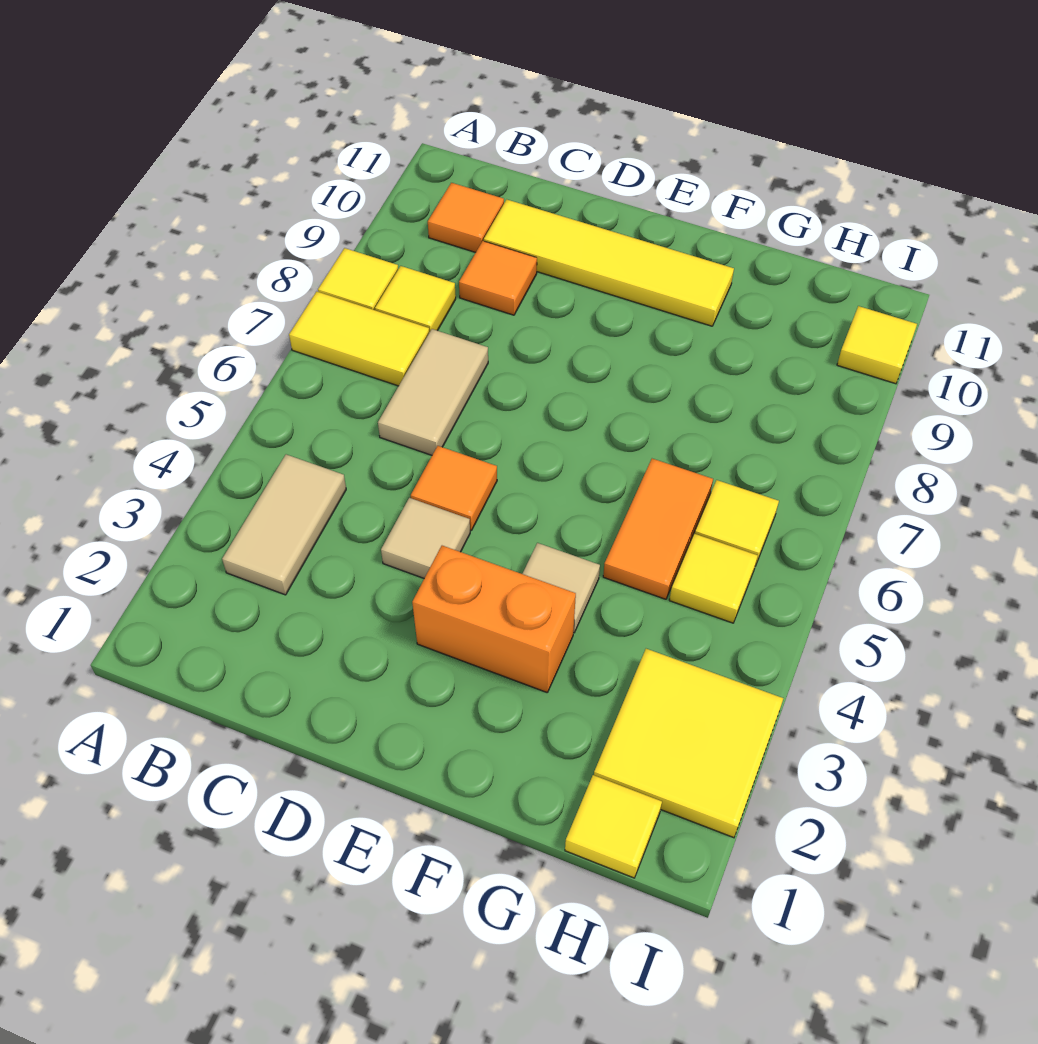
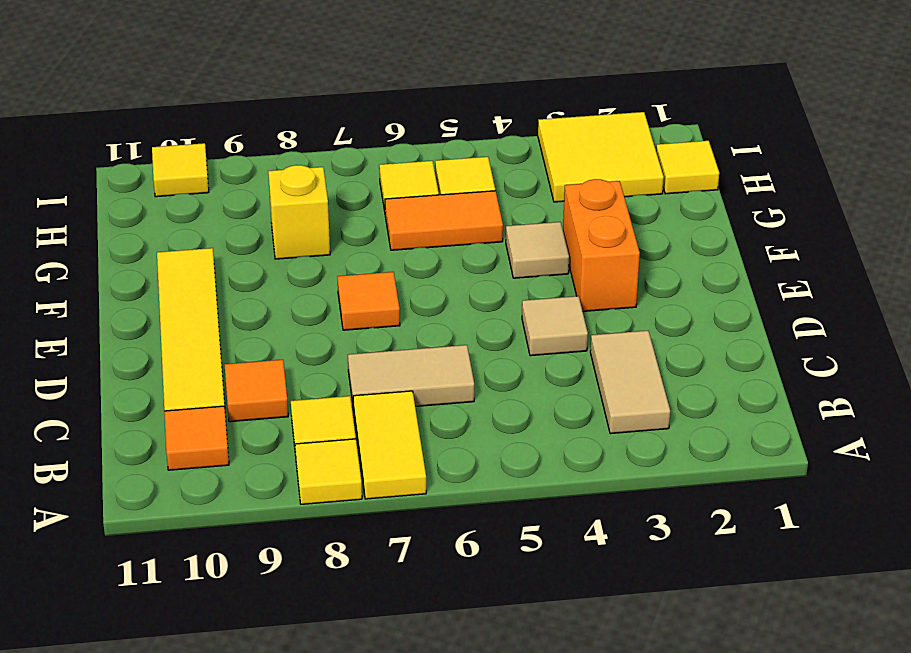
tan tile B3:B4 level 1 -> tan tile B3:C3 level 1
orange tile D5 level 1 -> orange tile E7 level 1
none -> yellow brick G8 level 1

